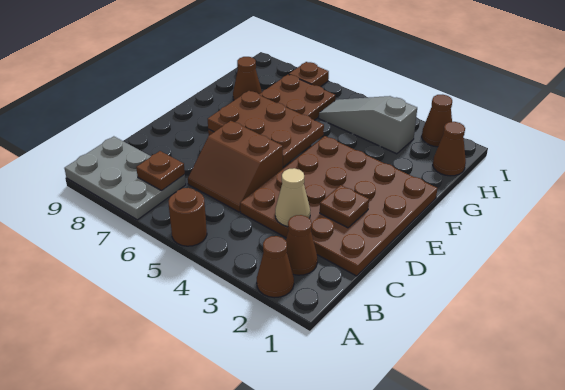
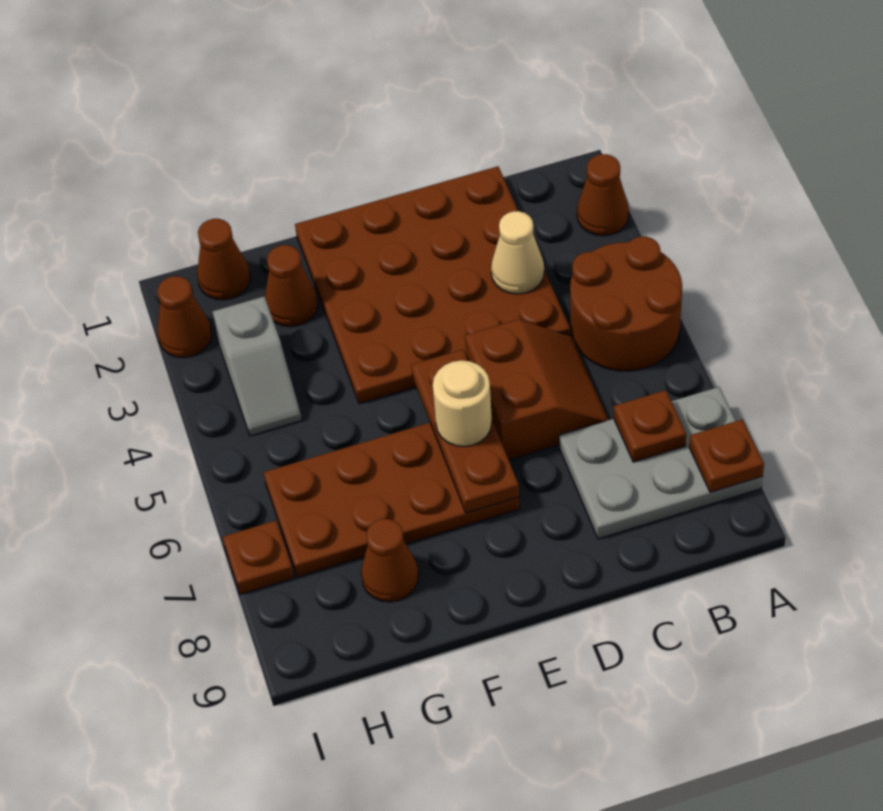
brown round brick A5 level 1 -> brown round brick A4:B5 level 1
grey plate A7:B9 level 1 -> grey plate A7:C8 level 1
brown cone B2 level 1 -> brown cone G2 level 1
brown plate D2 level 2 -> brown plate A8 level 2
brown plate E5:F7 level 2 -> brown plate E5:E7 level 2
none -> tan round brick E6 level 3
grey slope H3:H5 level 1 top 3 -> grey slope H3:H4 level 1 top 3

